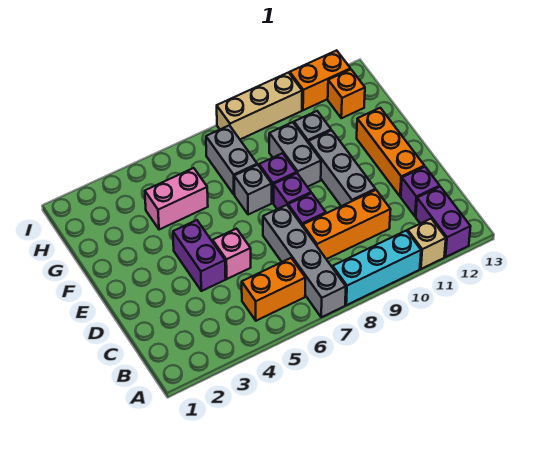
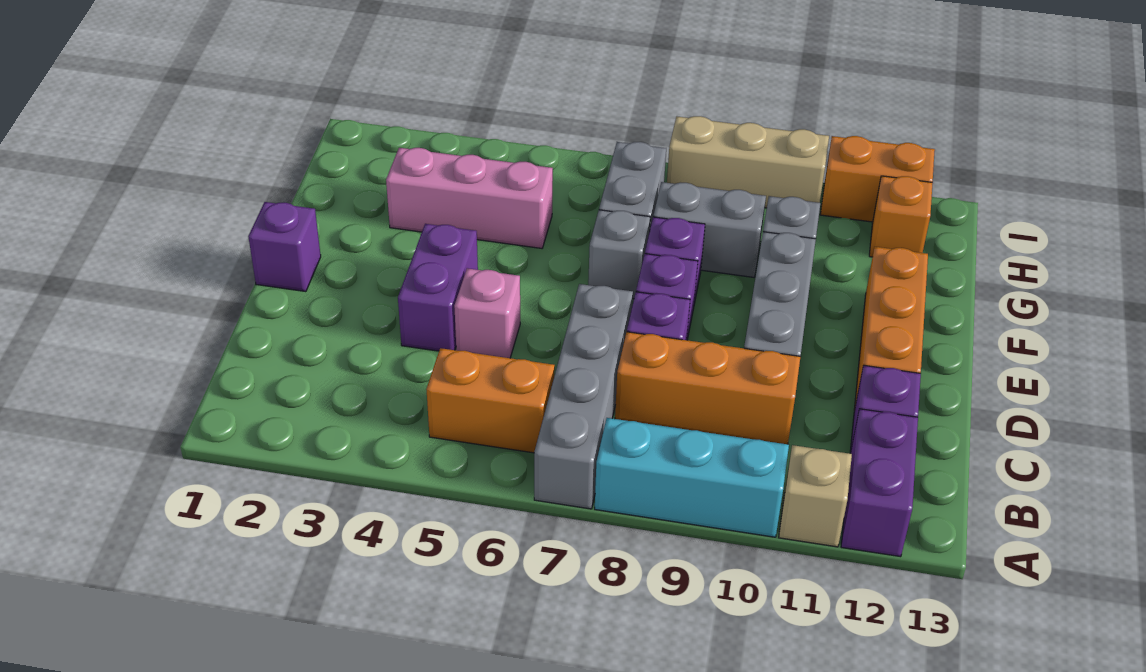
none -> purple brick E1 level 1
grey brick F9:G9 level 1 -> grey brick G8:G9 level 1
pink brick G4:G5 level 1 -> pink brick G3:G5 level 1

